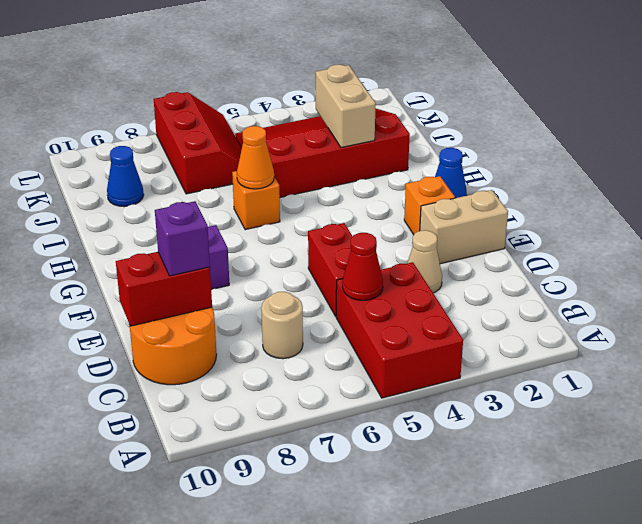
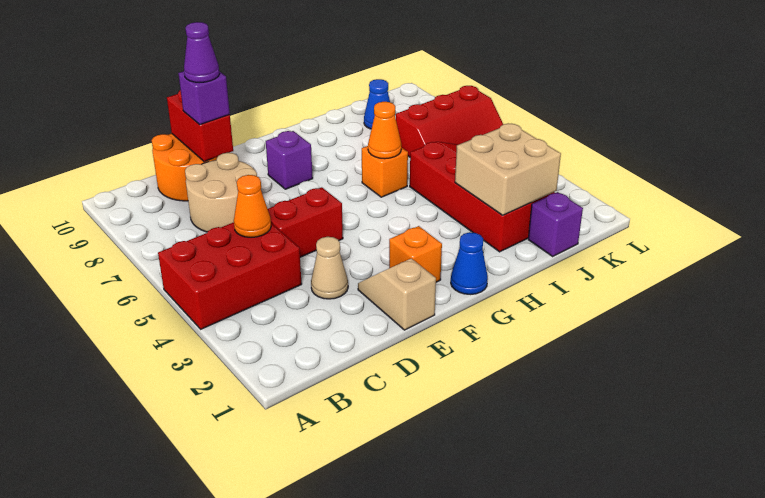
red cone C5 level 2 -> orange cone C5 level 2
tan round brick C7 level 1 -> tan round brick C7:D8 level 1
none -> purple cone D9 level 4
tan brick E1:E2 level 1 -> tan slope E1:E2 level 1 top 1
tan brick I3:J3 level 2 -> tan brick I2:J3 level 2
none -> purple brick J1 level 1

